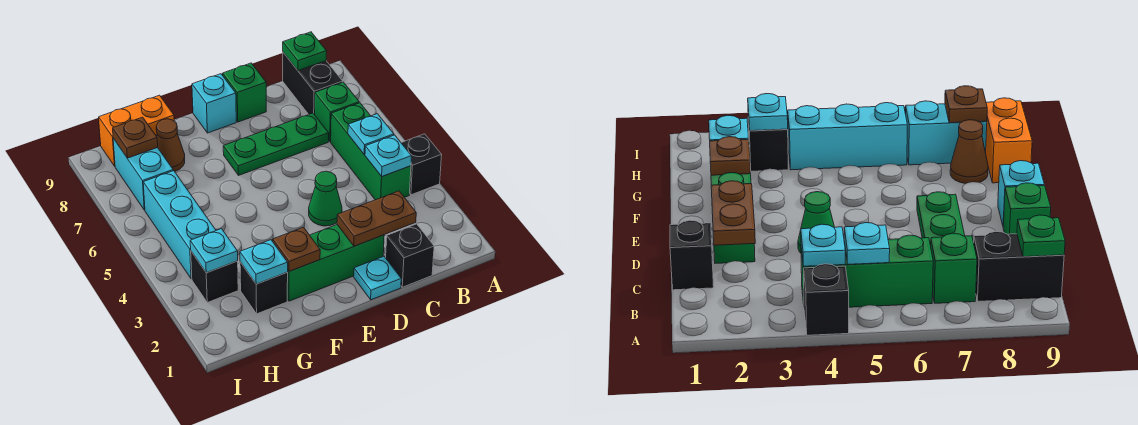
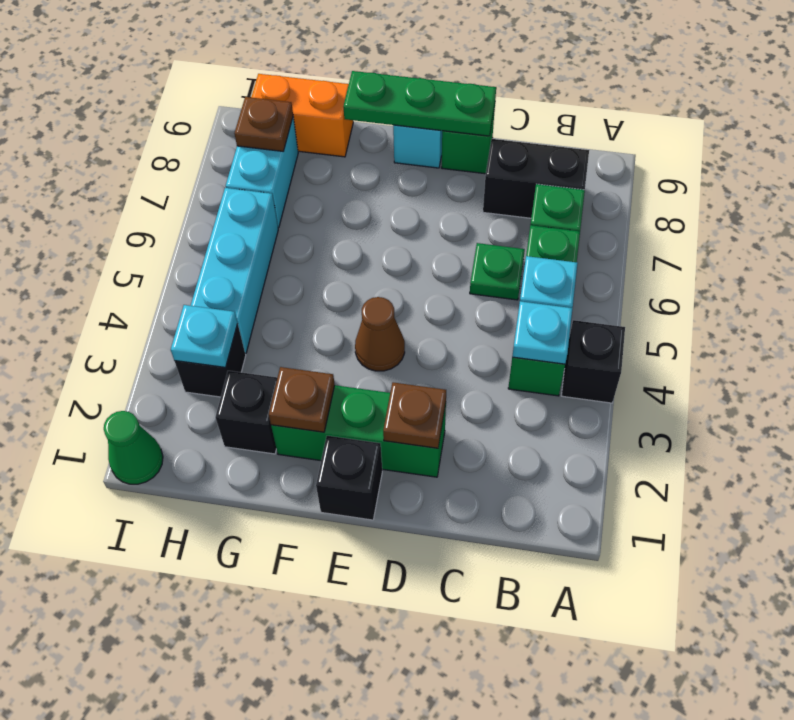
black brick B8:B9 level 1 -> black brick B8:C8 level 1
green plate B9 level 2 -> green plate C6 level 1
black brick C1 level 1 -> black brick E1 level 1
brown plate C2:D2 level 2 -> brown plate D2 level 2
green plate C7:E7 level 1 -> green plate D9:F9 level 2
cyan plate D1 level 1 -> none
green cone D4 level 1 -> green cone I1 level 1
cyan plate G2 level 2 -> none
brown cone G8 level 1 -> brown cone E4 level 1

